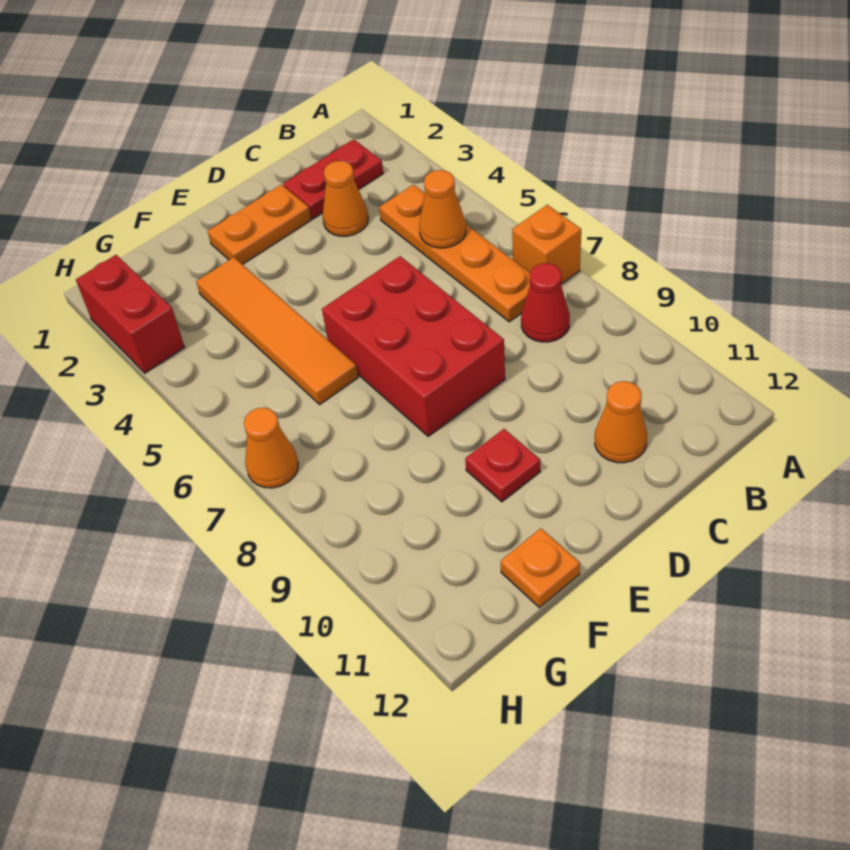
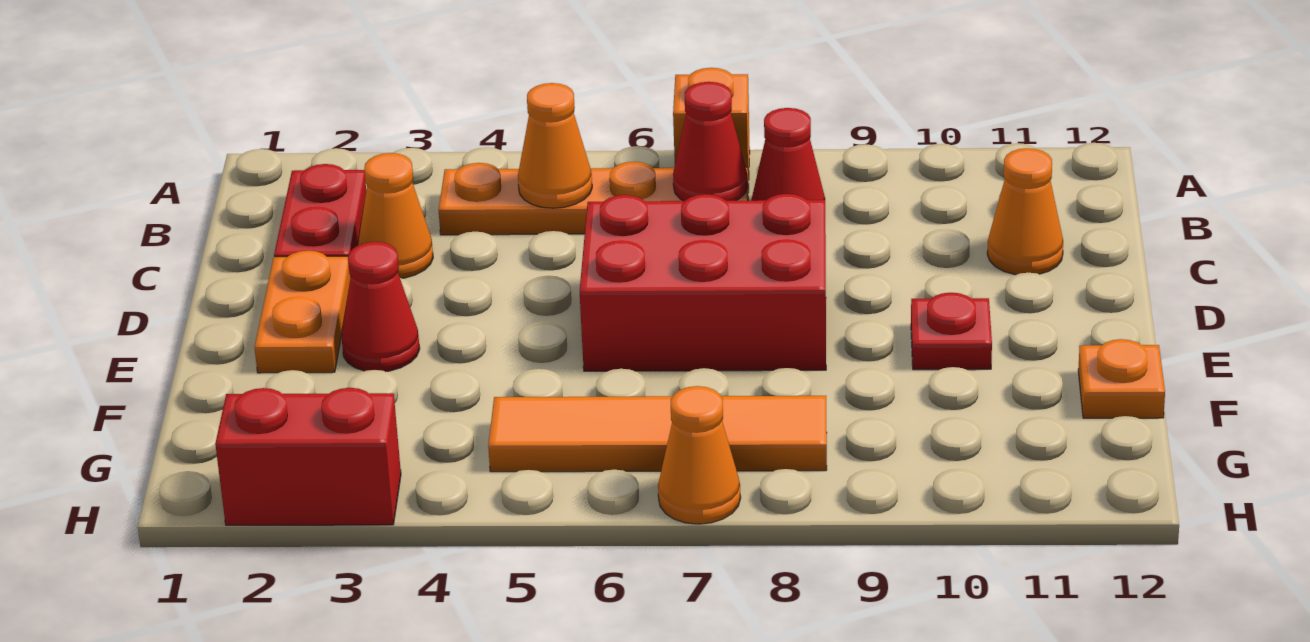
none -> red cone B7 level 2
none -> red cone E3 level 1
orange tile F3:F6 level 1 -> orange tile G5:G8 level 1

